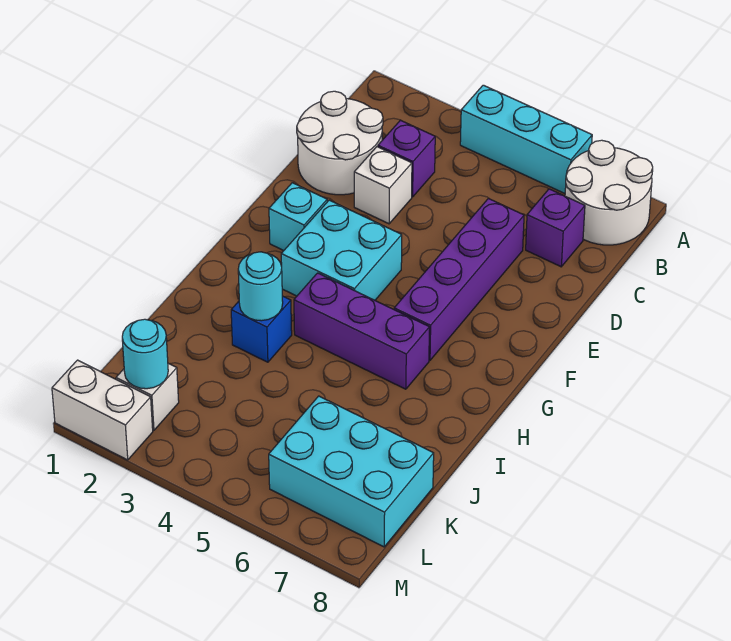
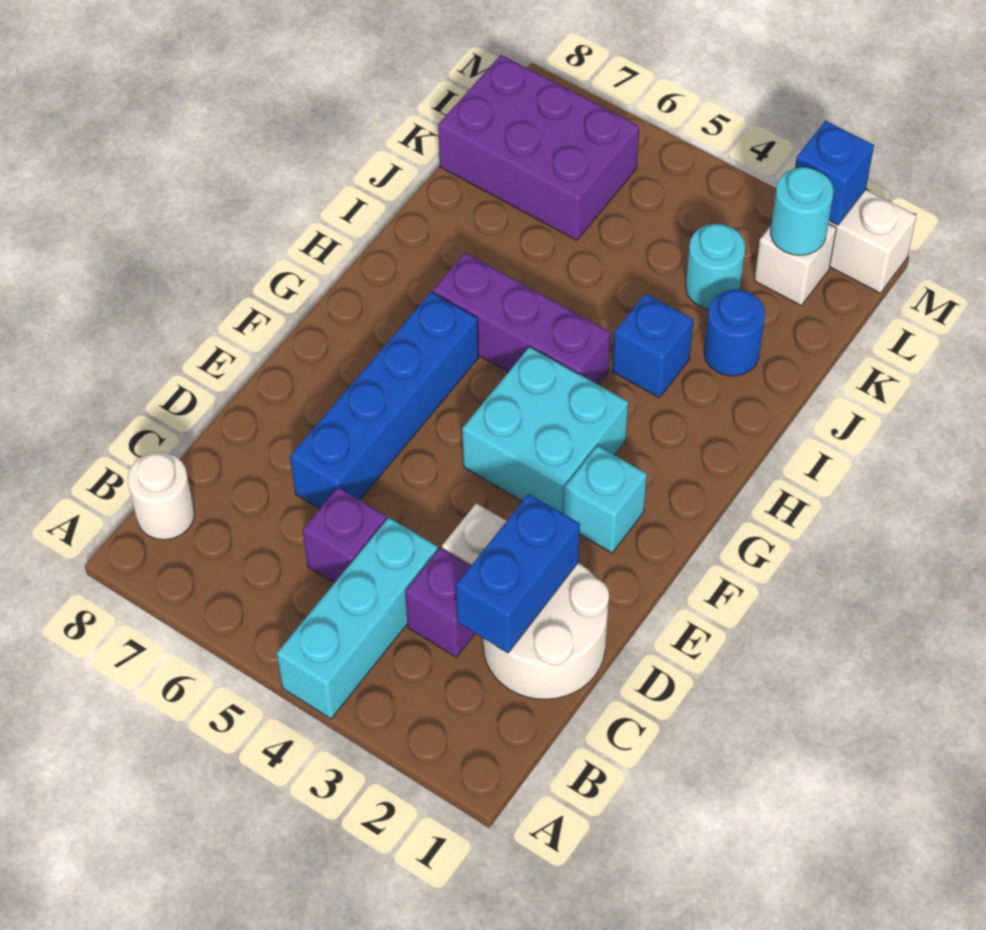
cyan brick A4:A6 level 1 -> cyan brick A4:C4 level 1
white round brick A7:B8 level 1 -> white round brick B8 level 1
none -> blue brick C2:D2 level 2
purple brick C7 level 1 -> purple brick C5 level 1
purple brick D6:G6 level 1 -> blue brick D6:G6 level 1
cyan round brick I3 level 2 -> cyan round brick K3 level 1
none -> blue round brick J2 level 1
cyan brick K6:L8 level 1 -> purple brick K6:L8 level 1
none -> blue brick M2 level 2

